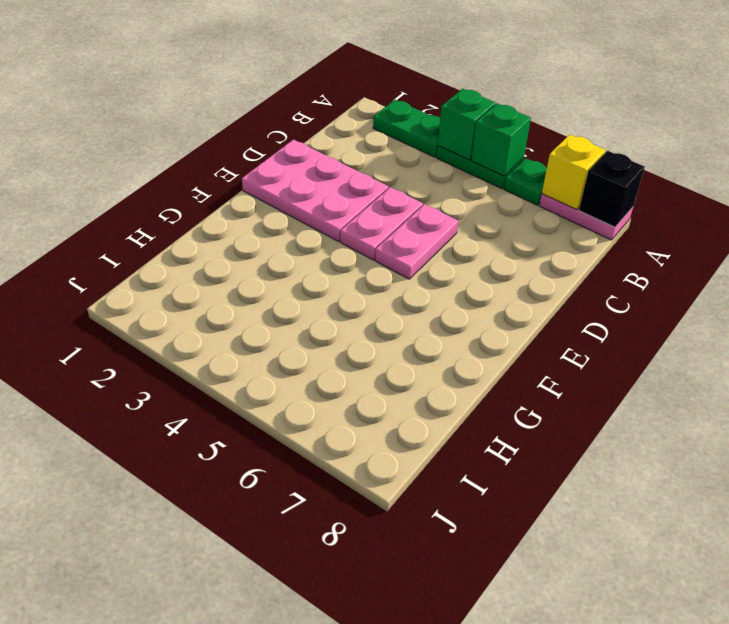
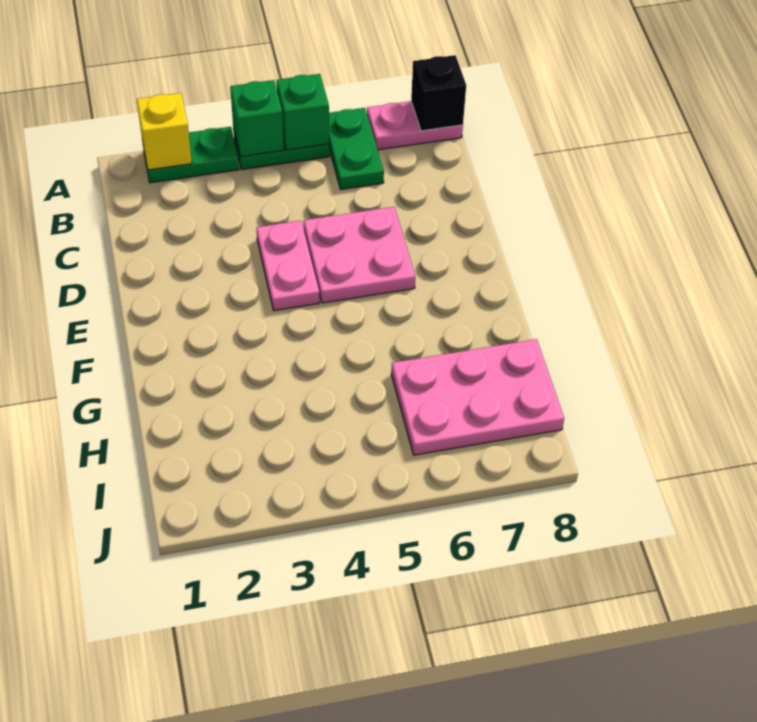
green plate A6 level 1 -> green plate A6:B6 level 1
yellow brick A7 level 2 -> yellow brick A2 level 2
pink plate D1:E3 level 1 -> pink plate H6:I8 level 1
pink plate D5:E5 level 1 -> pink plate D5:E6 level 1

